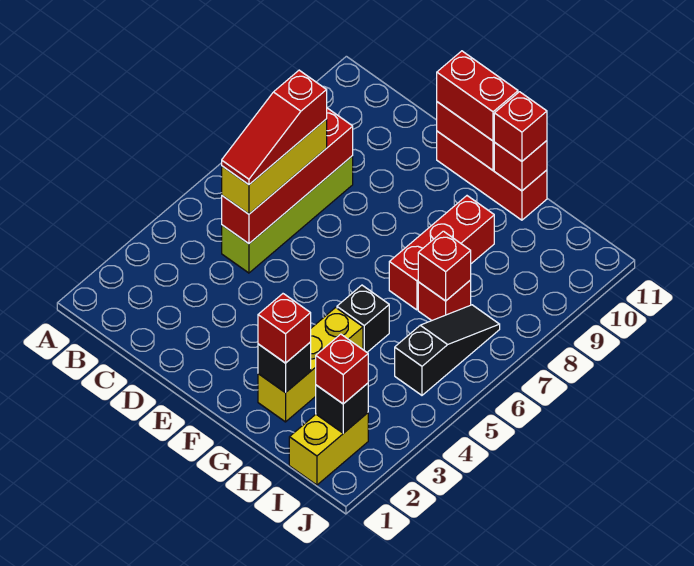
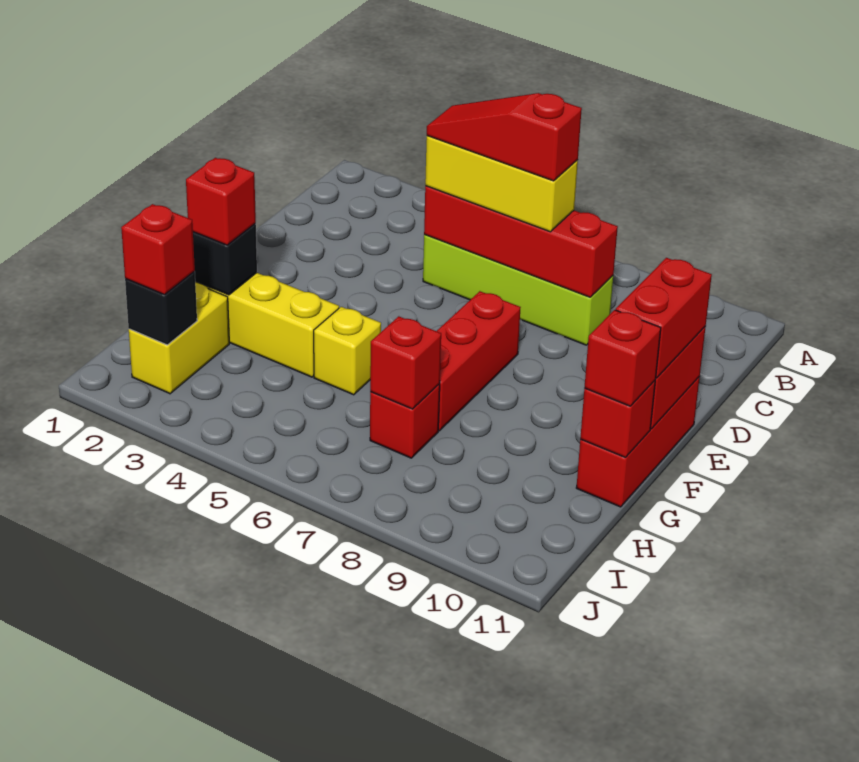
black brick G5 level 1 -> yellow brick G5 level 1
red brick G7:G9 level 1 -> red brick E7:G7 level 1
yellow brick I1:I2 level 1 -> yellow brick H2:I2 level 1
black slope I5:I7 level 1 top 5 -> none

